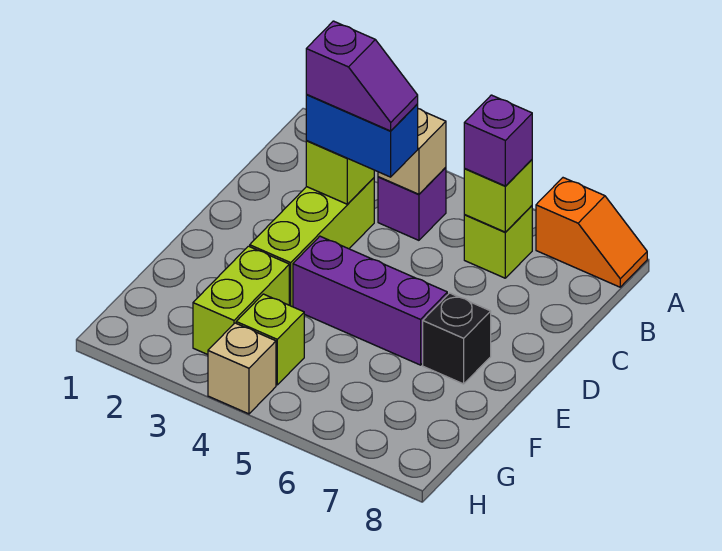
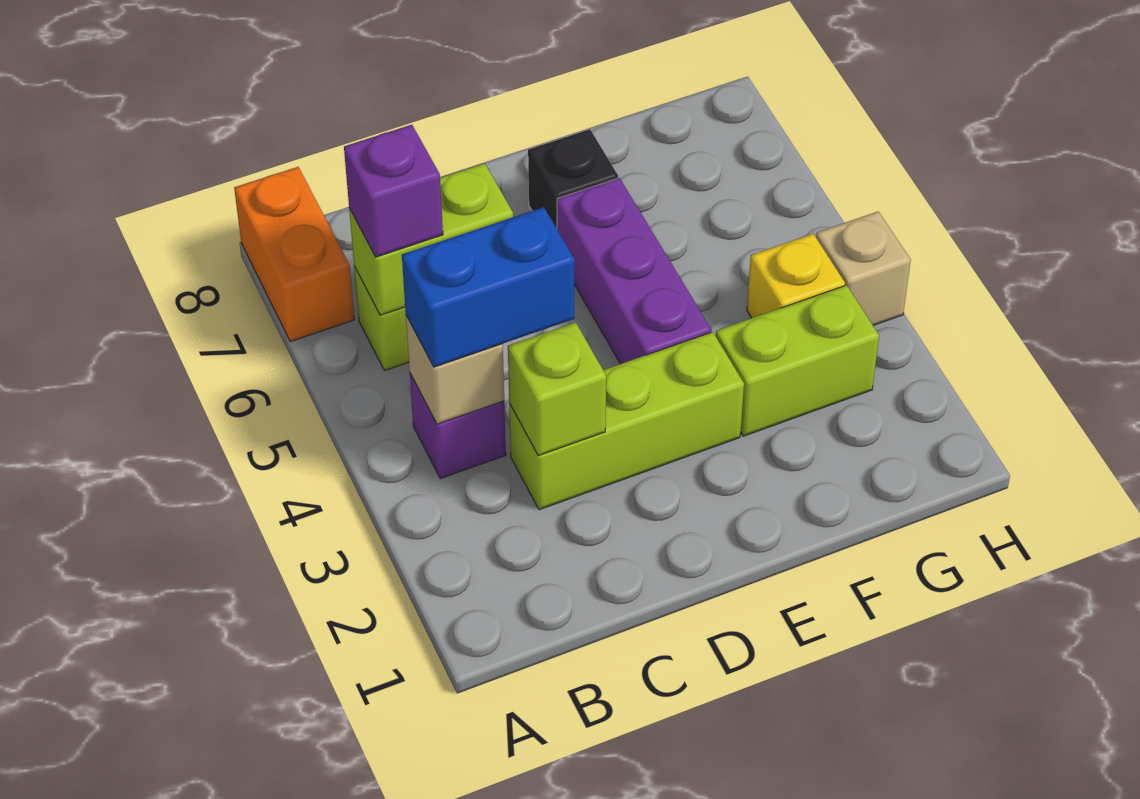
orange slope A7:A8 level 1 top 7 -> orange brick A7:A8 level 1
lime brick B6 level 2 -> lime brick B6:C6 level 2
blue brick C3:C4 level 3 -> blue brick B4:C4 level 3
purple slope C3:C4 level 4 top 3 -> none
lime brick G4 level 1 -> yellow brick G4 level 1

